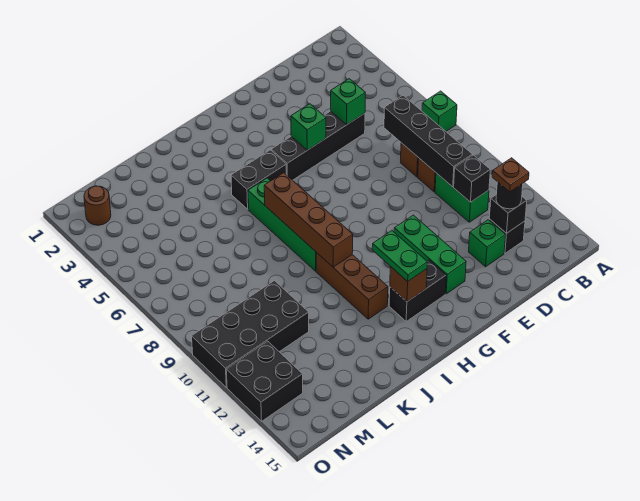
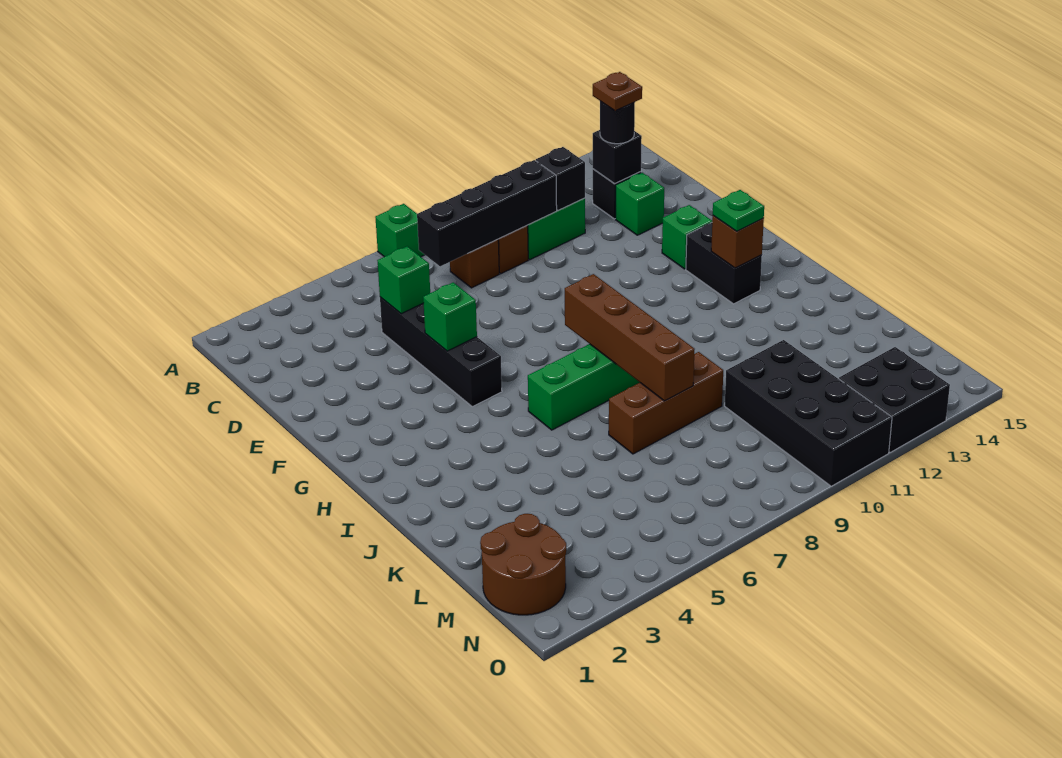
green brick F11:F13 level 1 -> green brick F13 level 1
black brick H5:I5 level 1 -> none
green plate H12:H13 level 3 -> green plate H13 level 3
brown brick I7:I10 level 2 -> brown brick H8:K8 level 2
brown brick I10:I12 level 1 -> brown brick K7:K9 level 1
brown round brick N2 level 1 -> brown round brick M1:N2 level 1

